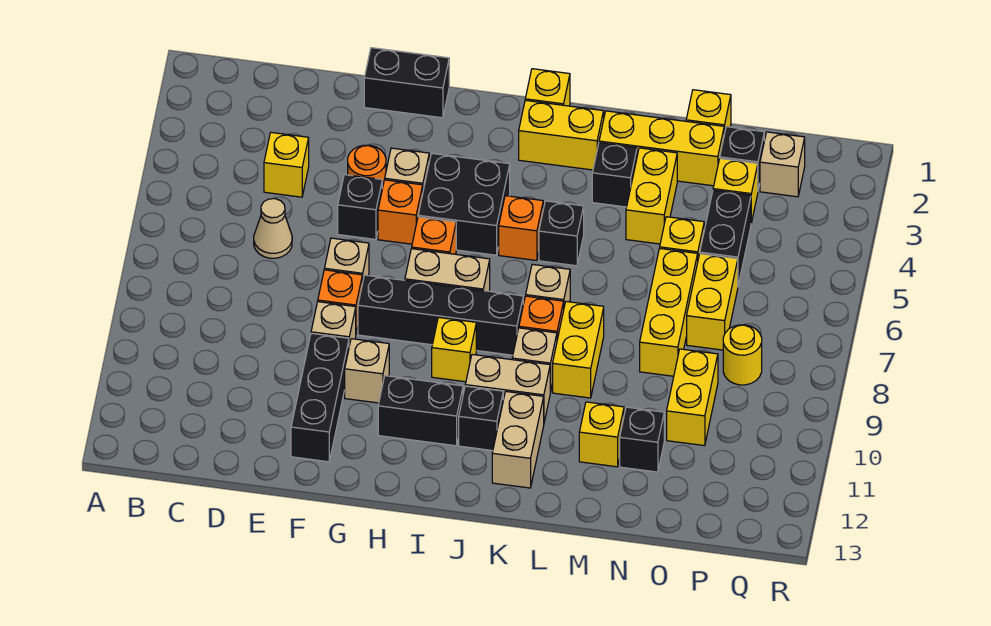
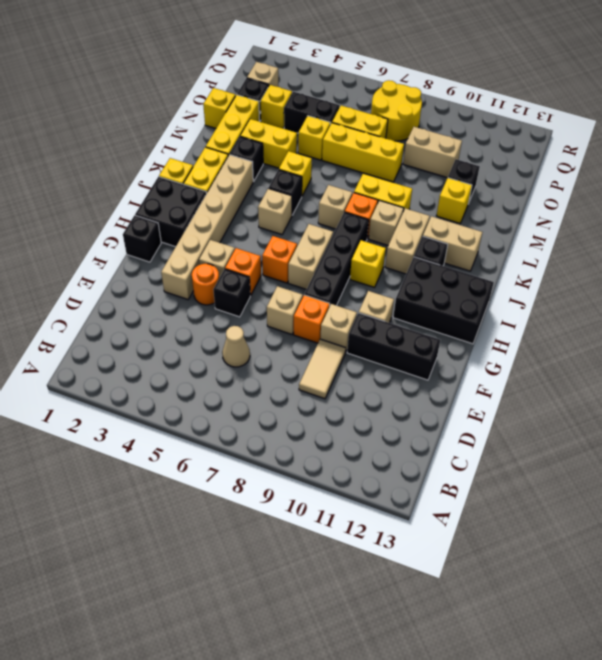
yellow brick D4 level 1 -> yellow brick L5 level 1
none -> tan tile D9:E9 level 1
black brick F1:G1 level 1 -> black brick G1 level 1
none -> tan brick F3:K3 level 1
black brick H4:I5 level 1 -> black brick H1:I2 level 1
black brick H11:I11 level 1 -> black brick H11:I13 level 1
orange brick J5 level 1 -> tan brick J5 level 1
yellow brick O9:O10 level 1 -> tan brick O9:O10 level 1
yellow round brick P8 level 1 -> yellow round brick P7:Q8 level 1

